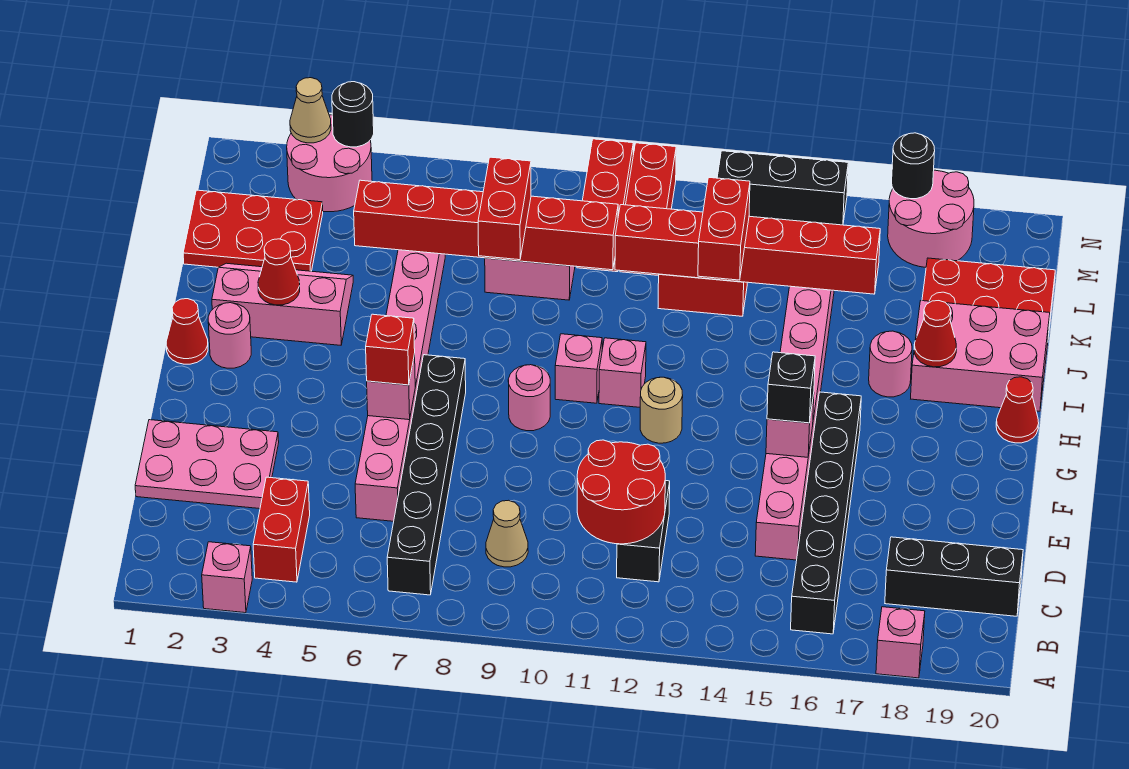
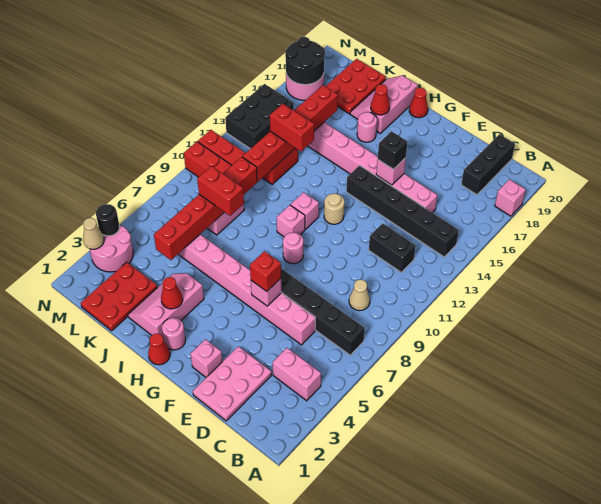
pink brick A3 level 1 -> pink brick F2 level 1
red brick B4:C4 level 1 -> pink brick B4:C4 level 1
black brick B16:G16 level 1 -> black brick B14:G14 level 1
red round brick C11:D12 level 2 -> none
pink brick I18:J20 level 1 -> pink slope I18:J20 level 1 top I
black brick N13:N15 level 1 -> black brick M13:N15 level 1
black round brick N17 level 2 -> black round brick M17:N18 level 2

